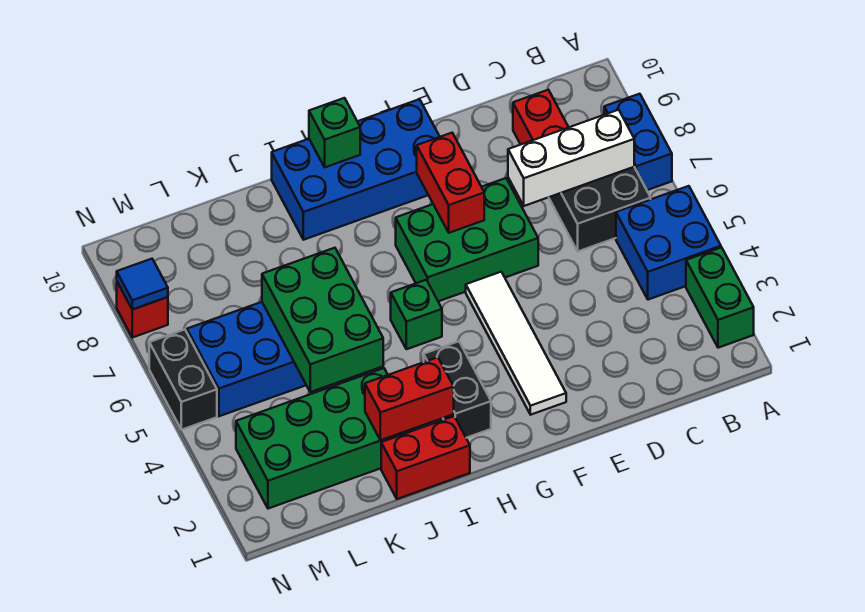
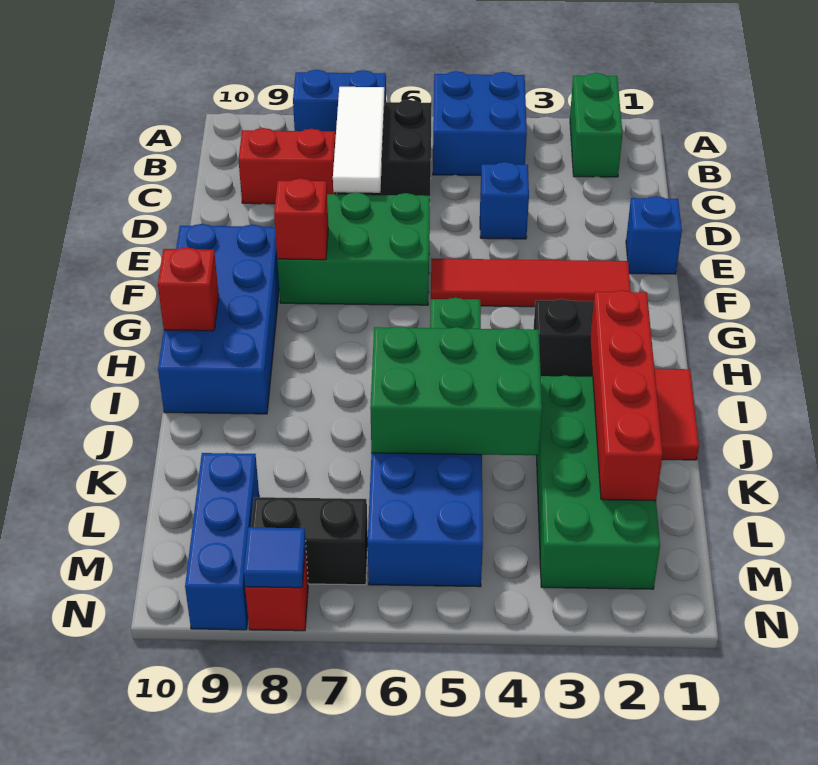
green brick A2:A3 level 1 -> green brick A2:B2 level 1
white brick B7:D7 level 2 -> white tile B7:D7 level 2
none -> blue brick D4 level 1
none -> blue brick E1 level 1
green brick E6:G7 level 1 -> green brick E6:F8 level 1
white tile F2:F5 level 1 -> red tile F2:F5 level 1
red brick F7:F8 level 2 -> red brick F8 level 2
green brick H10 level 2 -> red brick H10 level 2
red brick I1:J1 level 1 -> red tile I1:J1 level 1
red brick I2:J2 level 2 -> red brick I2:L2 level 2
none -> blue brick L9:N9 level 1
black brick N5:N6 level 1 -> black brick M7:M8 level 1

